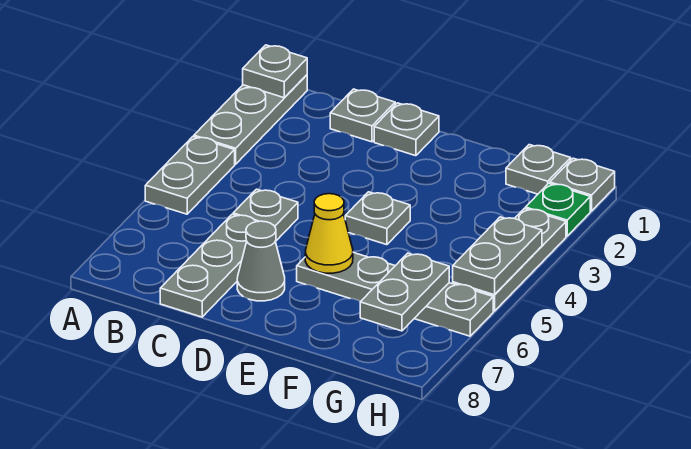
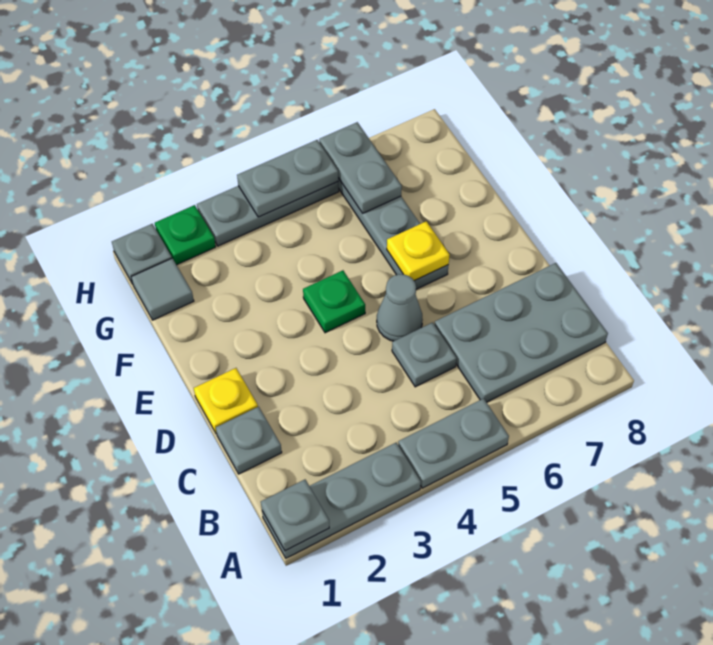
grey plate C6:C8 level 1 -> grey plate B6:C8 level 1
grey plate D1 level 1 -> yellow plate D1 level 1
grey cone D7 level 1 -> grey cone D5 level 1
grey plate E4 level 1 -> green plate E4 level 1
yellow cone E6 level 2 -> yellow plate E6 level 2
grey plate G1 level 1 -> grey tile G1 level 1
grey plate G6:G7 level 2 -> grey plate G6:H6 level 2

